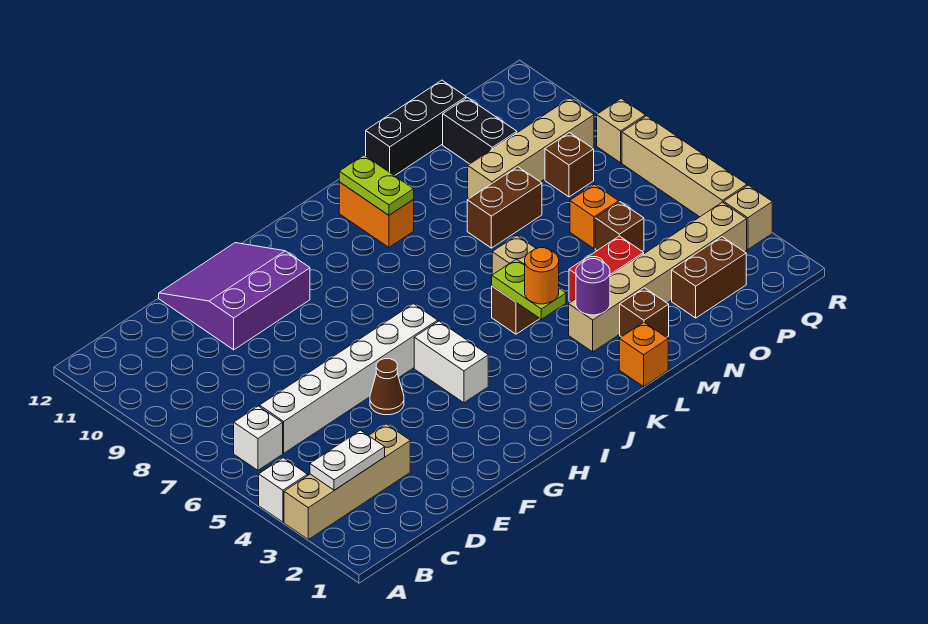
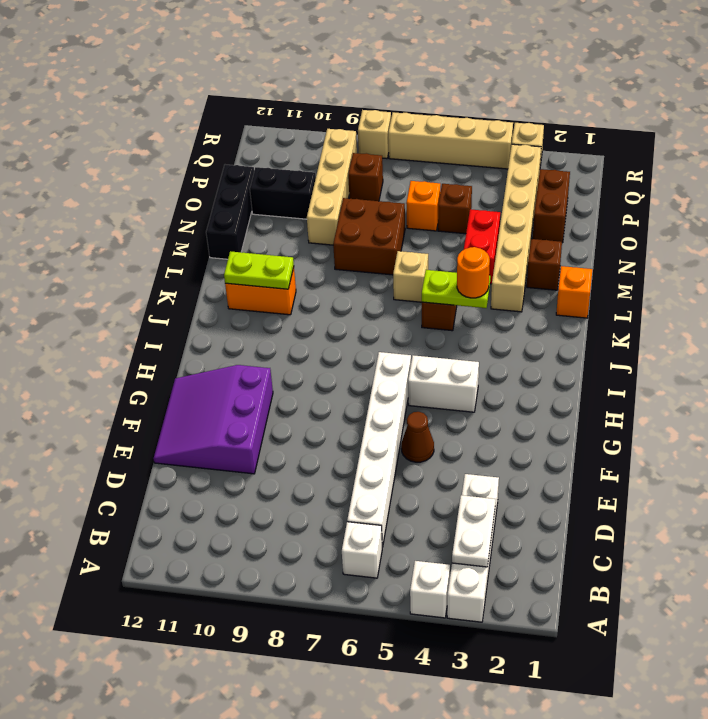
tan brick A3:D3 level 1 -> white brick A3:D3 level 1
purple round brick L3 level 2 -> none
brown brick M8:N8 level 1 -> brown brick M7:N8 level 1

